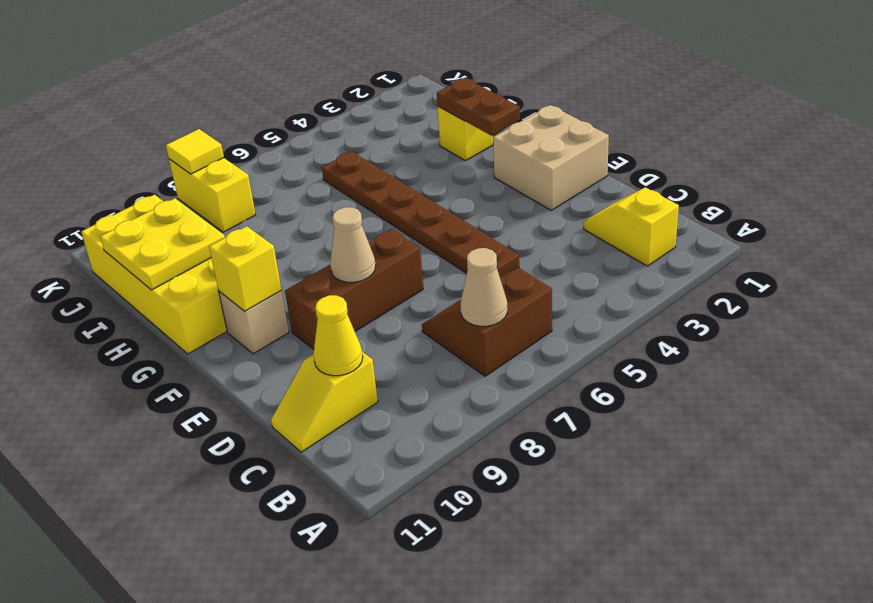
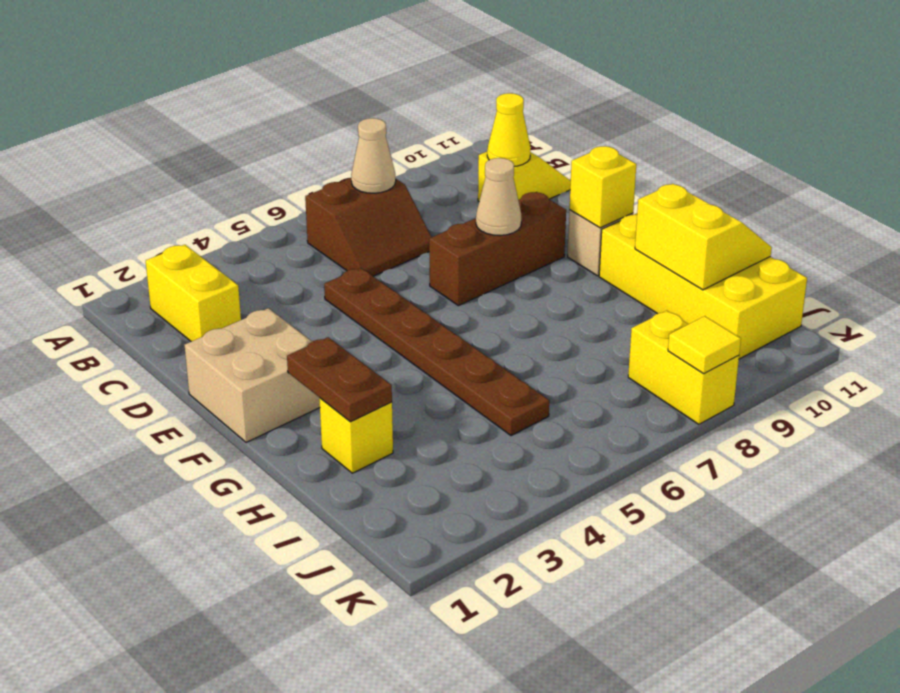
yellow slope B2:C2 level 1 top B -> yellow brick B2:C2 level 1
yellow plate H10:I11 level 2 -> yellow slope H10:I11 level 2 top 10

